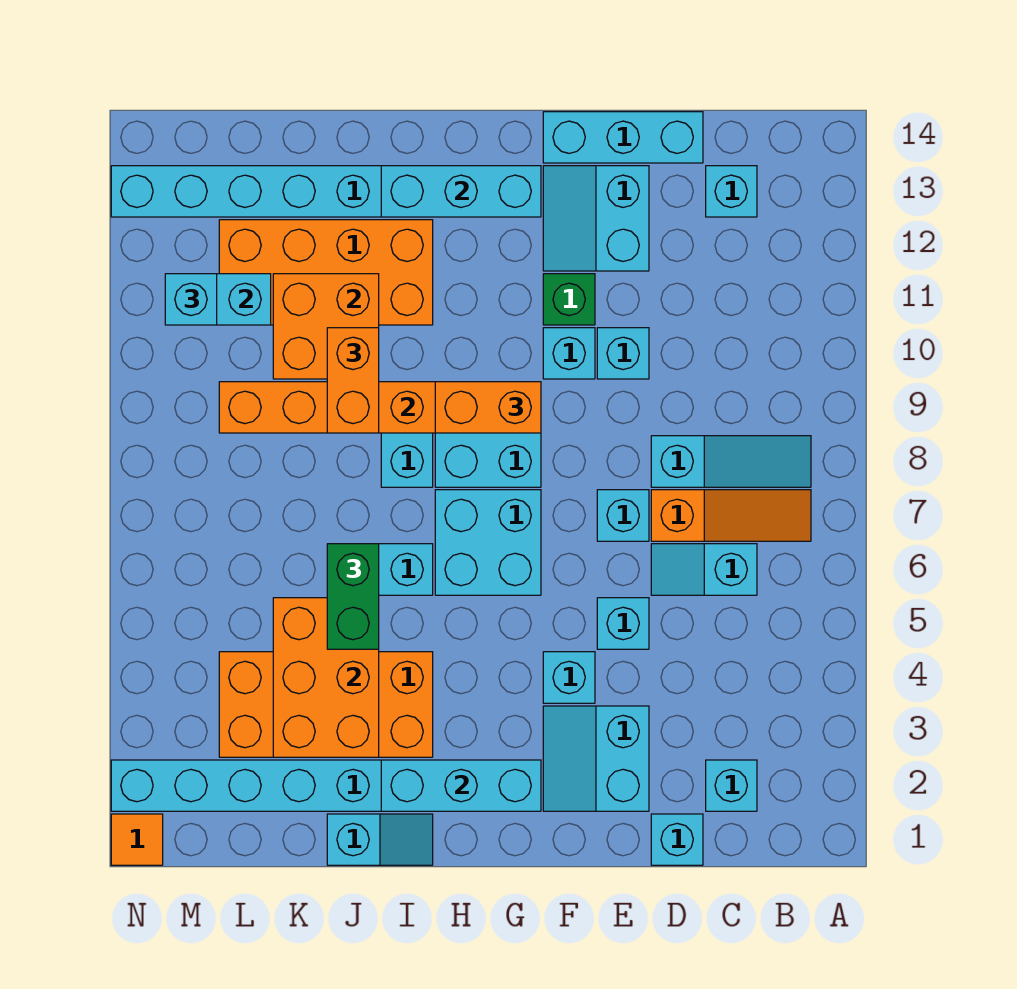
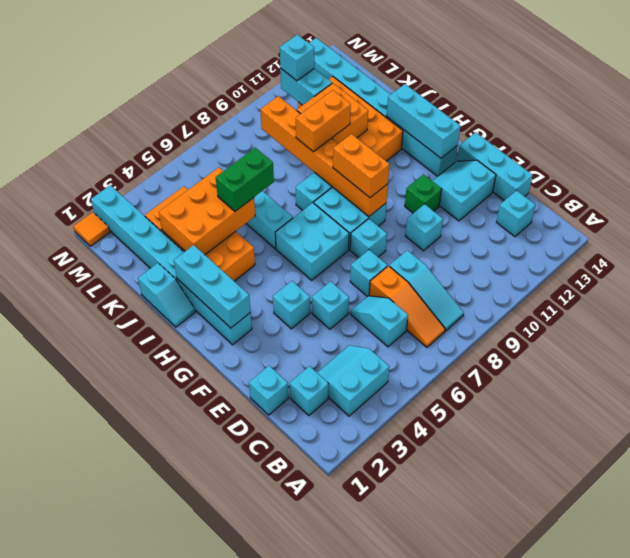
cyan slope E2:F3 level 1 top E -> cyan slope B3:C4 level 1 top B
cyan brick F10 level 1 -> cyan brick F8 level 1

